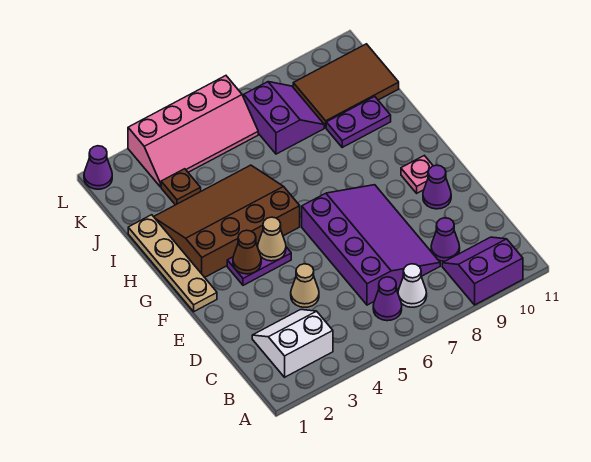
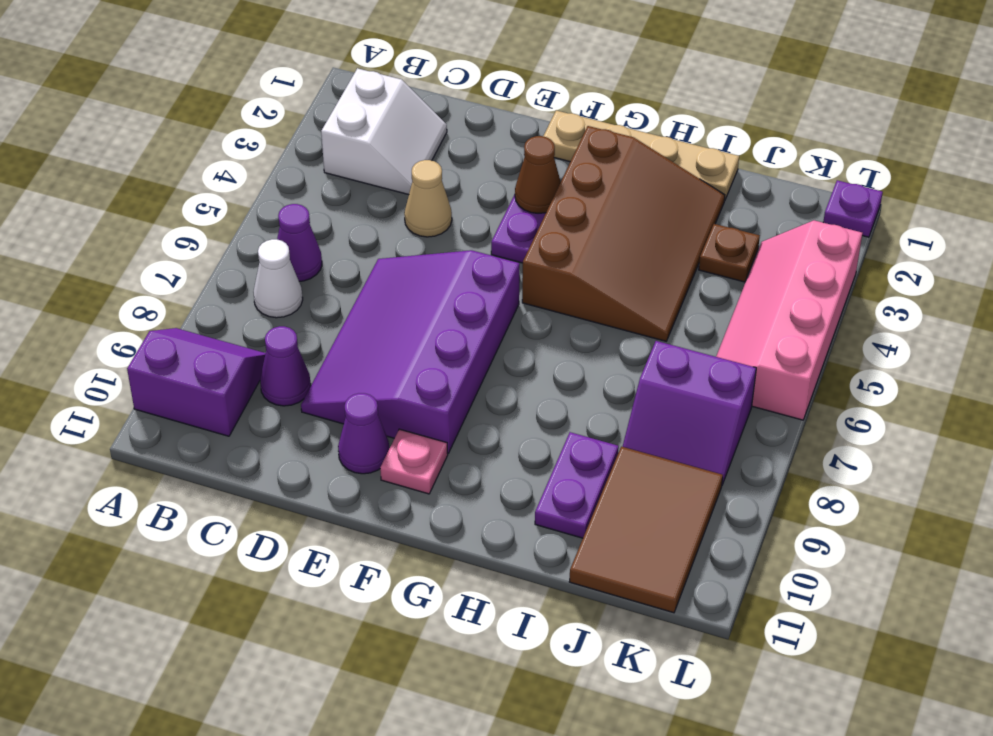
purple slope A9:B10 level 1 top A -> purple slope A9:B10 level 1 top 10
purple slope C6:F8 level 1 top 6 -> purple slope D6:F9 level 1 top F
tan cone F4 level 2 -> none
purple cone L1 level 1 -> purple plate L1 level 1

